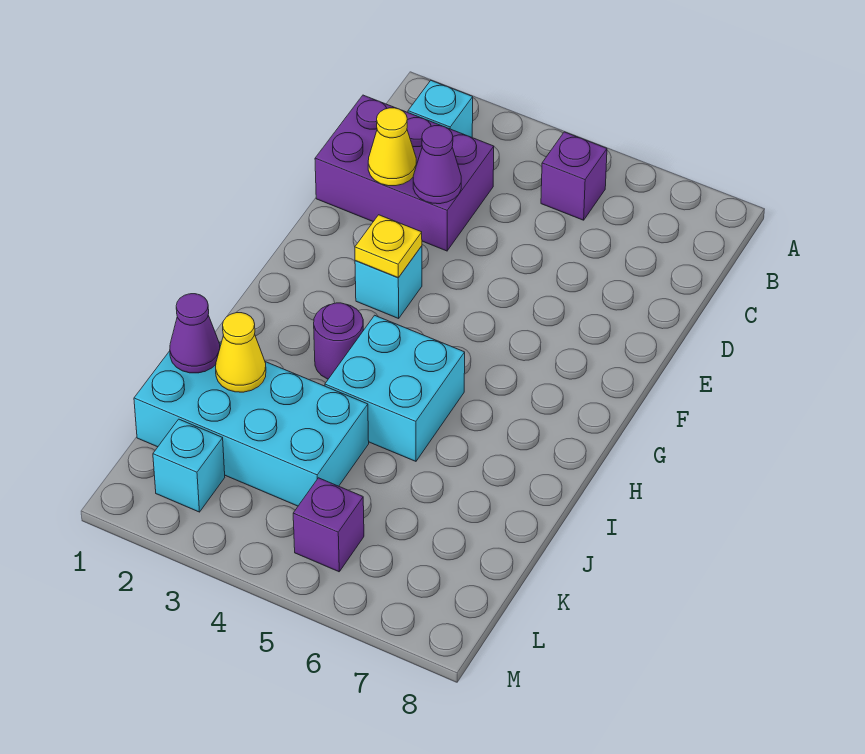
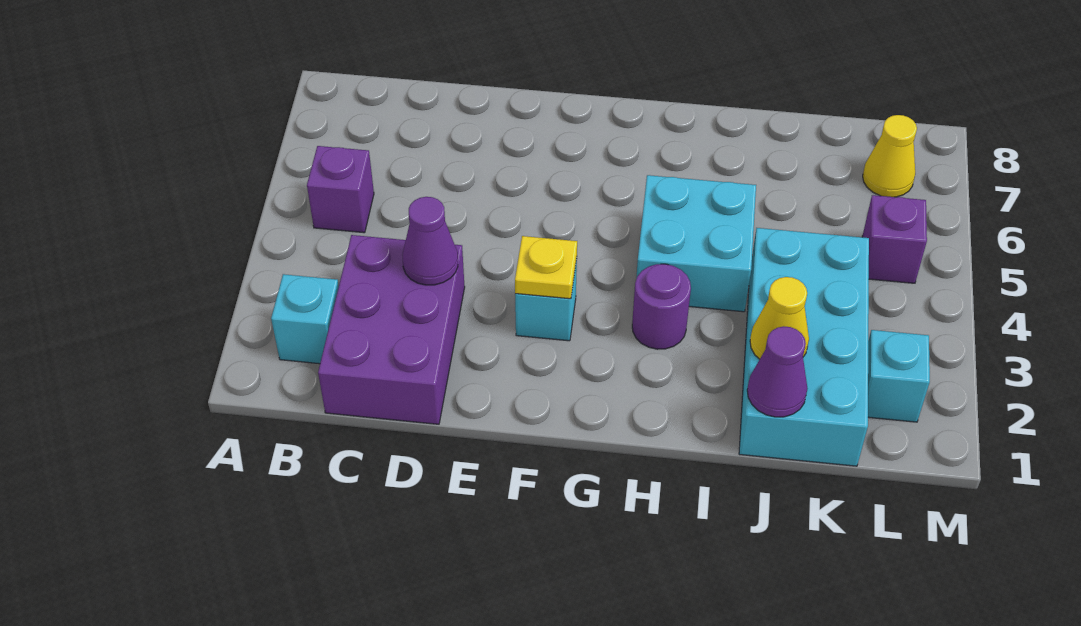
yellow cone D2 level 2 -> yellow cone L7 level 1

